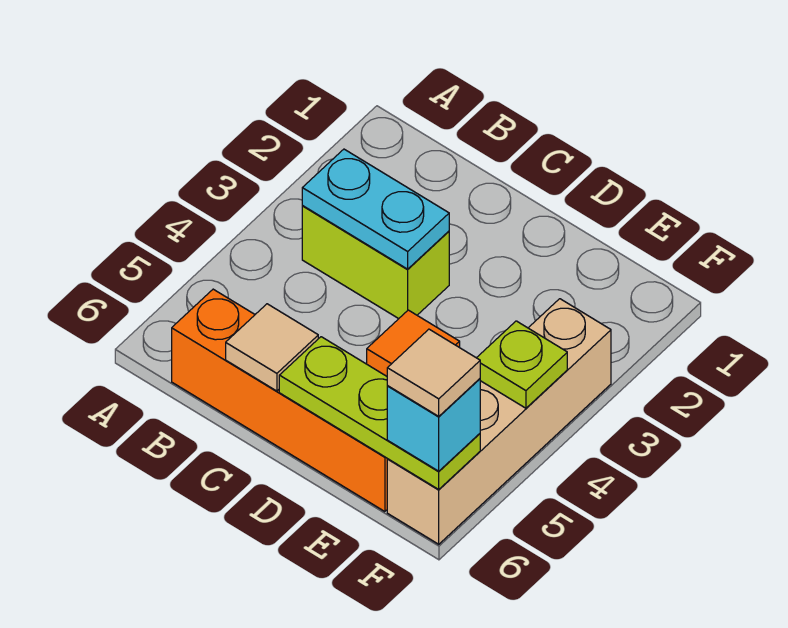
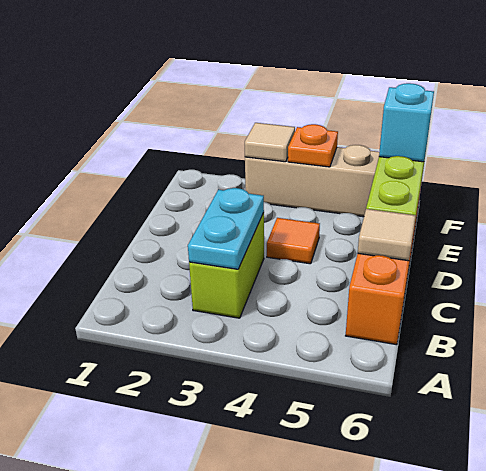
lime plate F4 level 2 -> orange plate F4 level 2
tan tile F6 level 4 -> tan tile F3 level 2

